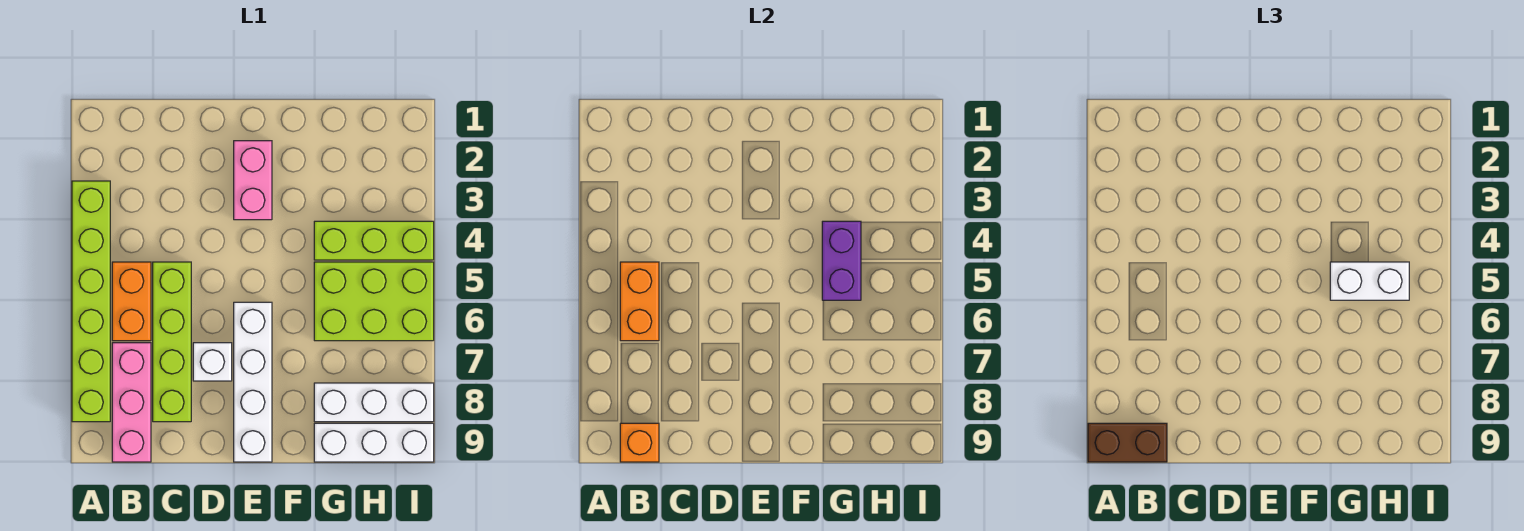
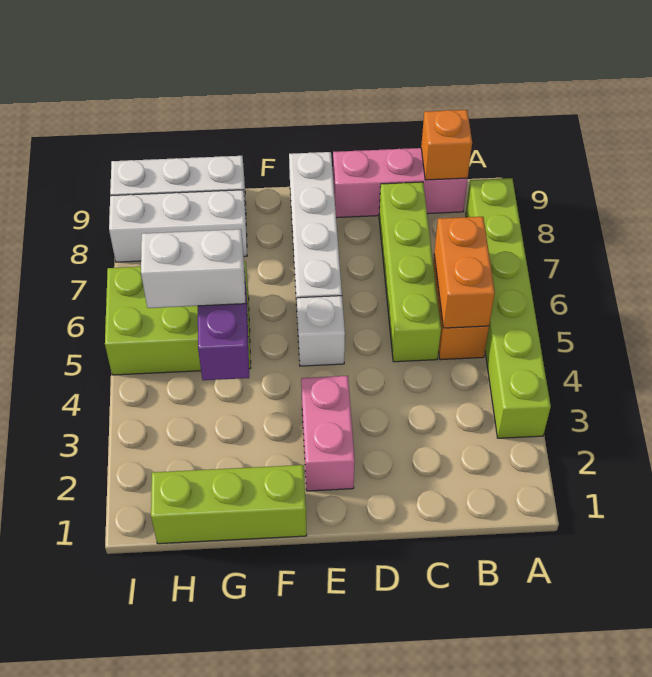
brown brick A9:B9 level 3 -> none
pink brick B7:B9 level 1 -> pink brick B9:D9 level 1
white brick D7 level 1 -> white brick E5 level 1
lime brick G4:I4 level 1 -> lime brick F1:H1 level 1

